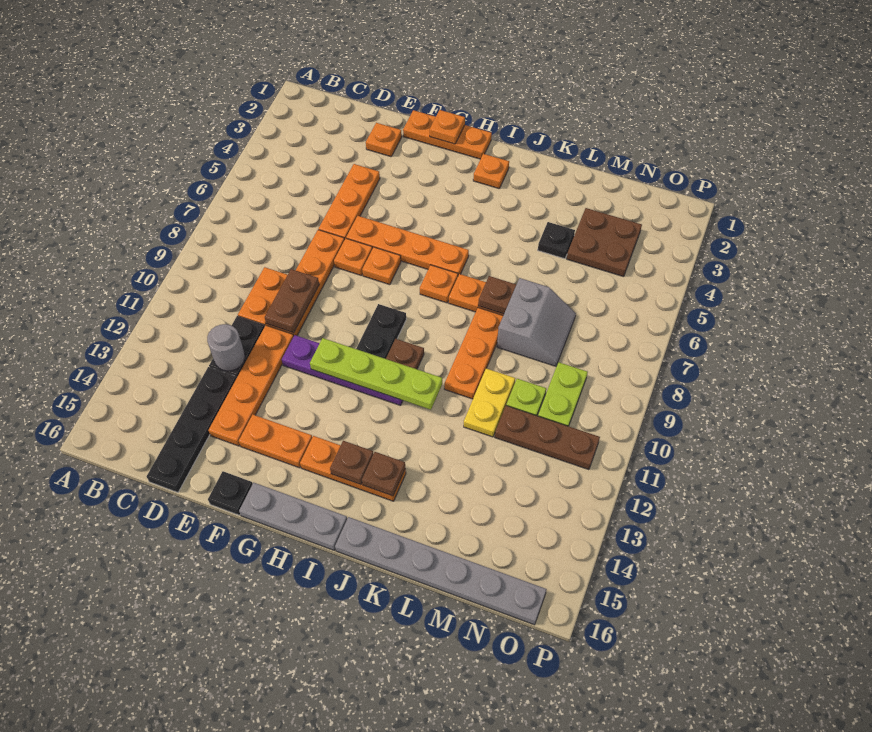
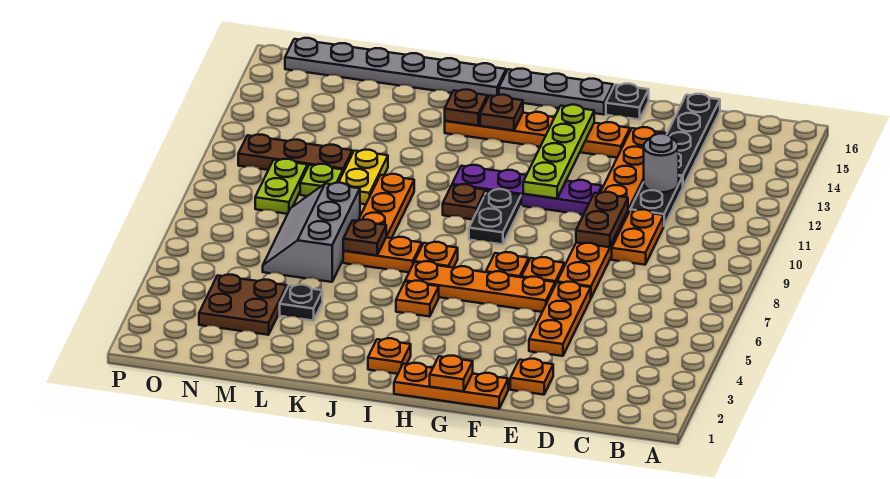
lime plate G11:J11 level 2 -> lime plate G11:G14 level 2
none -> orange plate I5 level 1
grey slope L7:M8 level 1 top L -> grey slope L6:M8 level 1 top L

